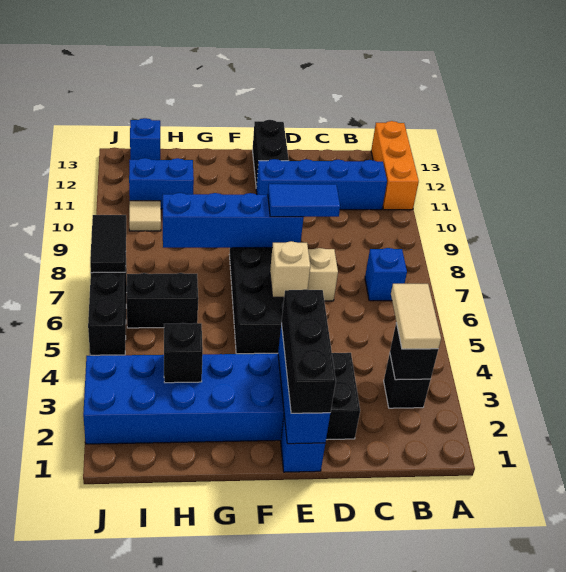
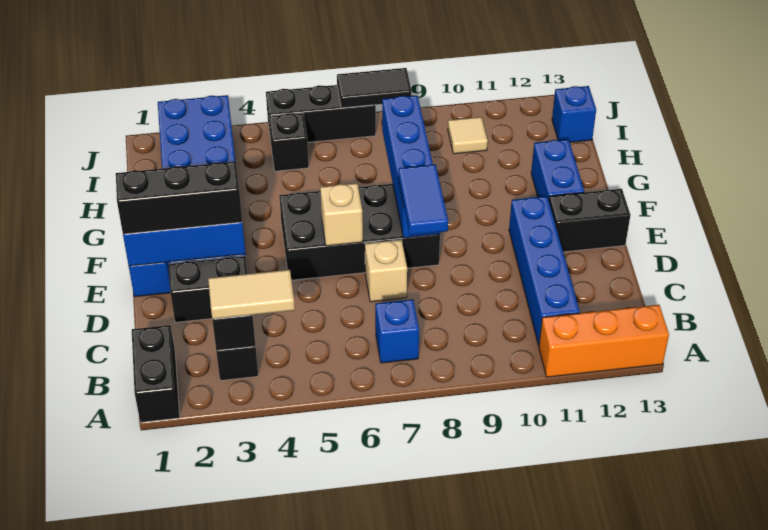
black brick H3 level 2 -> black brick I5 level 1
black brick H6:I6 level 1 -> black brick A1:B1 level 1
blue brick H11:I11 level 1 -> blue brick F12:G12 level 1

